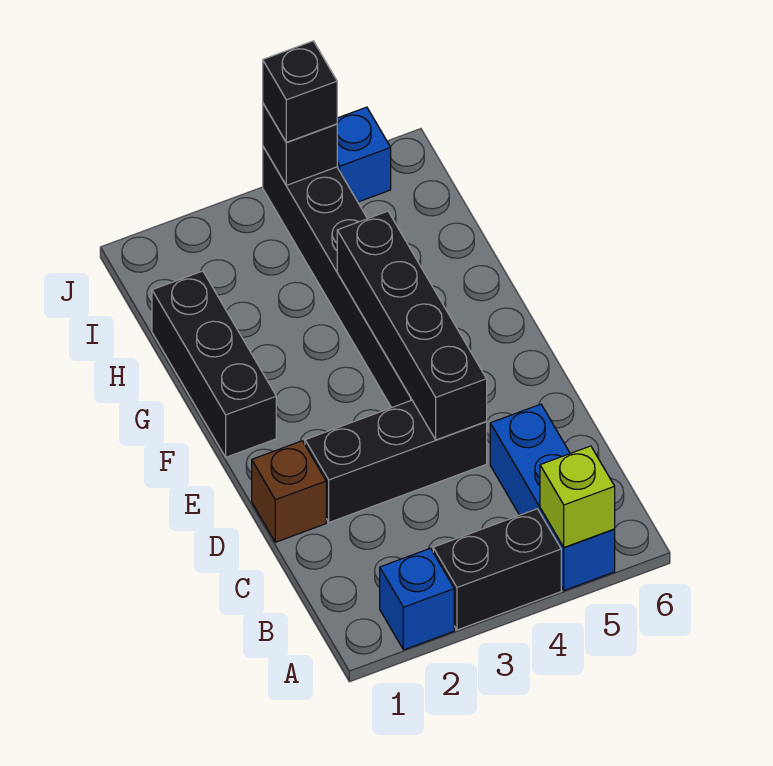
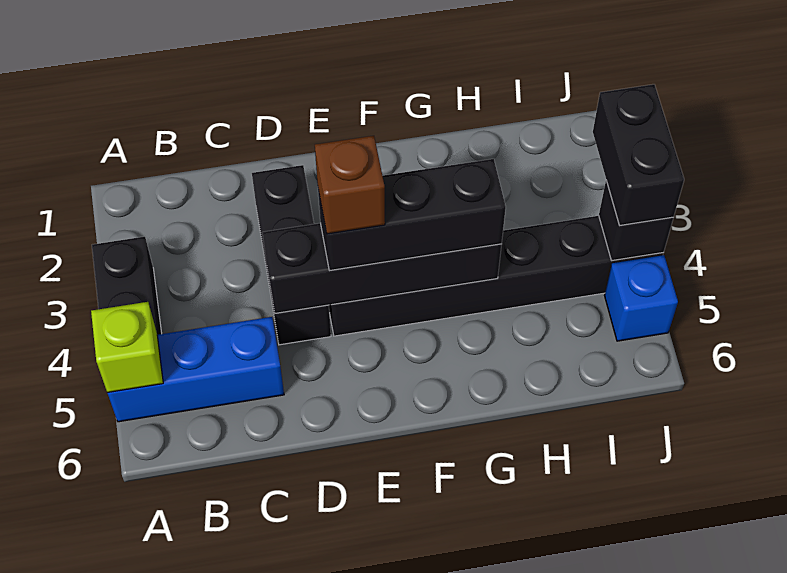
blue brick A2 level 1 -> none
brown brick D1 level 1 -> brown brick E4 level 4
black brick F1:H1 level 1 -> black brick E4:G4 level 3
black brick J4 level 3 -> black brick J3:J4 level 3

